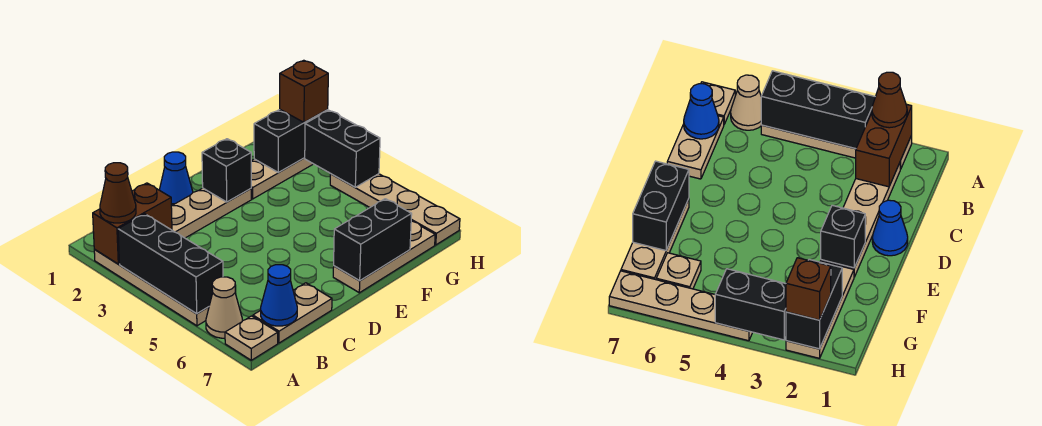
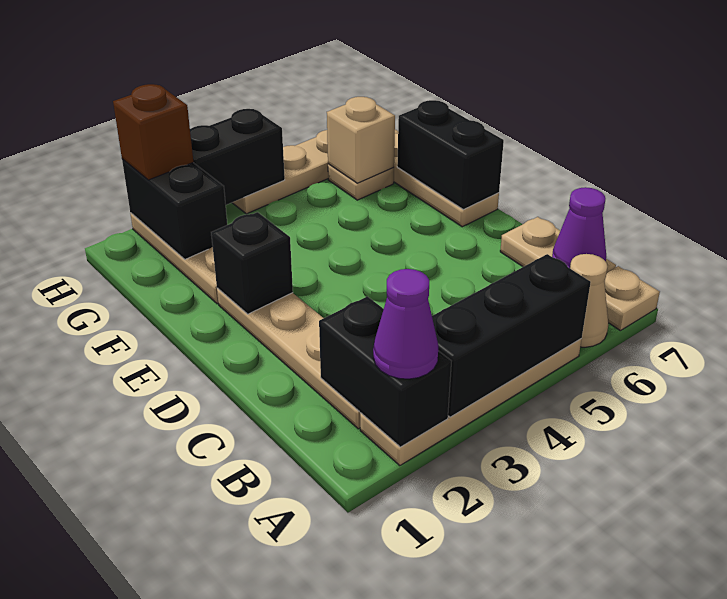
brown brick A2:B2 level 2 -> black brick A2:B2 level 2
brown cone A2 level 3 -> purple cone A2 level 3
blue cone B7 level 2 -> purple cone B7 level 2
blue cone D1 level 1 -> none
none -> tan brick G6 level 2

